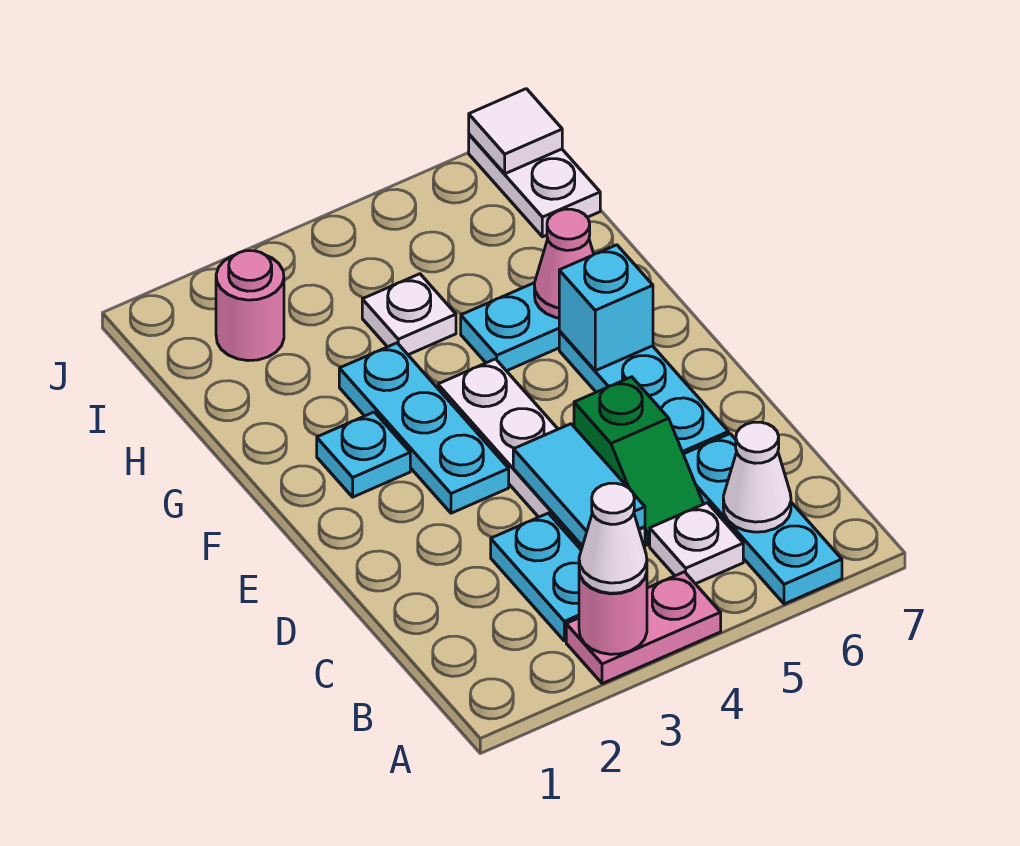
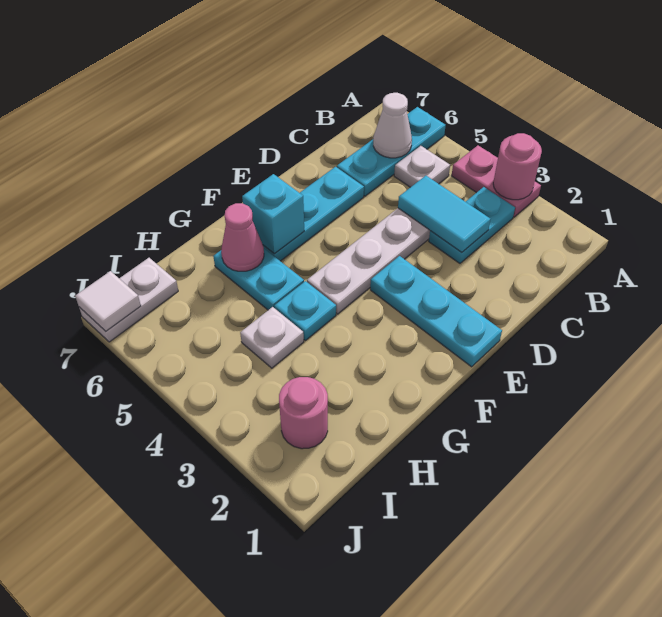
white cone A3 level 3 -> none
cyan tile C4:D4 level 2 -> cyan tile C3:C4 level 2
green slope C5:D5 level 1 top D -> none
cyan plate E3:G3 level 1 -> cyan plate E1:E3 level 1
cyan plate F2 level 1 -> cyan plate G4 level 1

